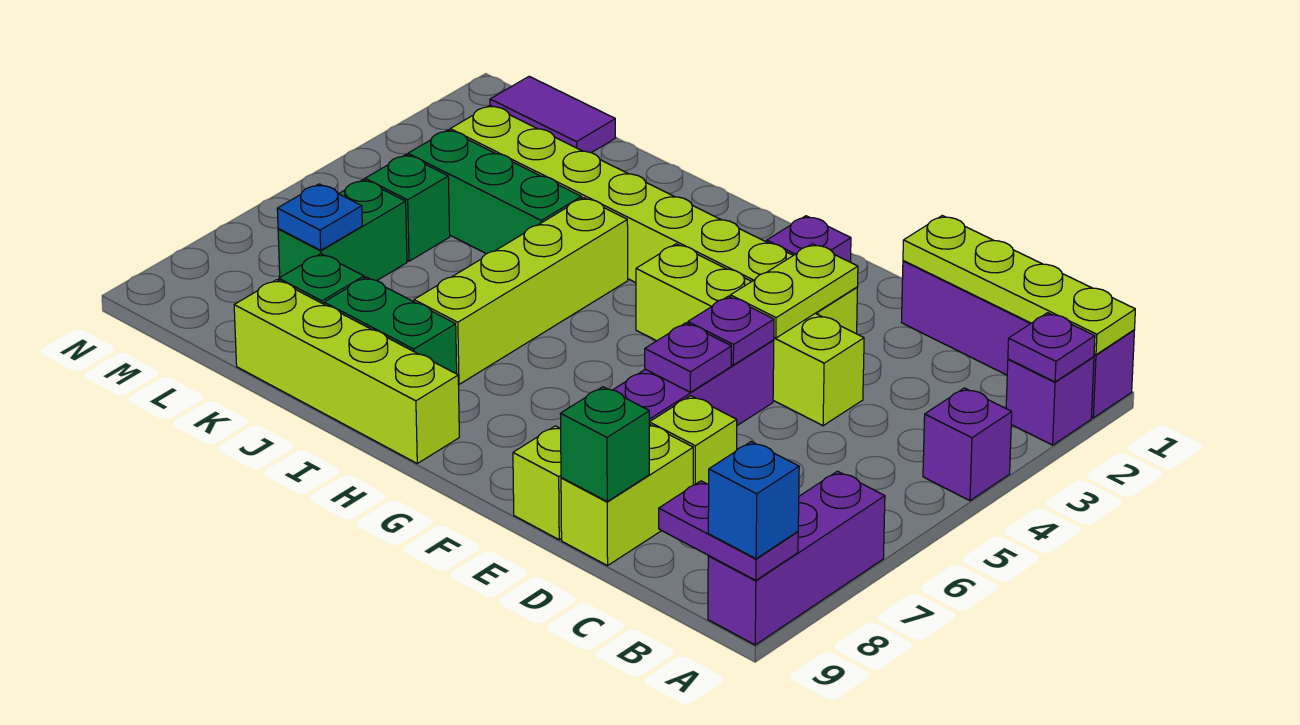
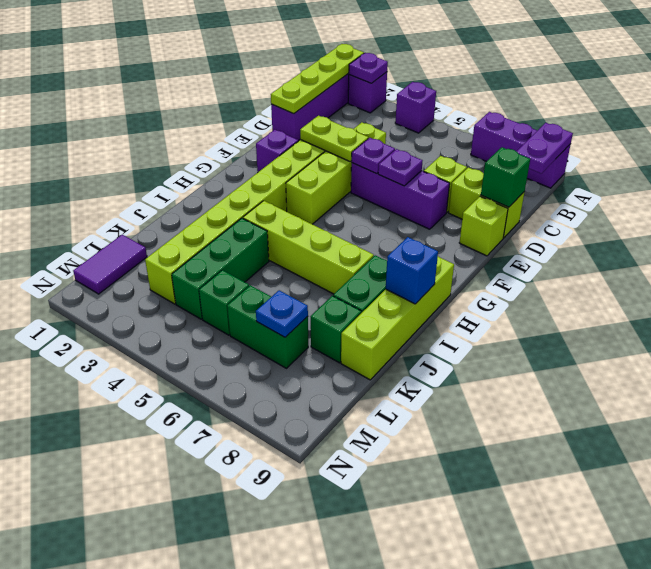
blue brick A9 level 3 -> blue brick I9 level 2

